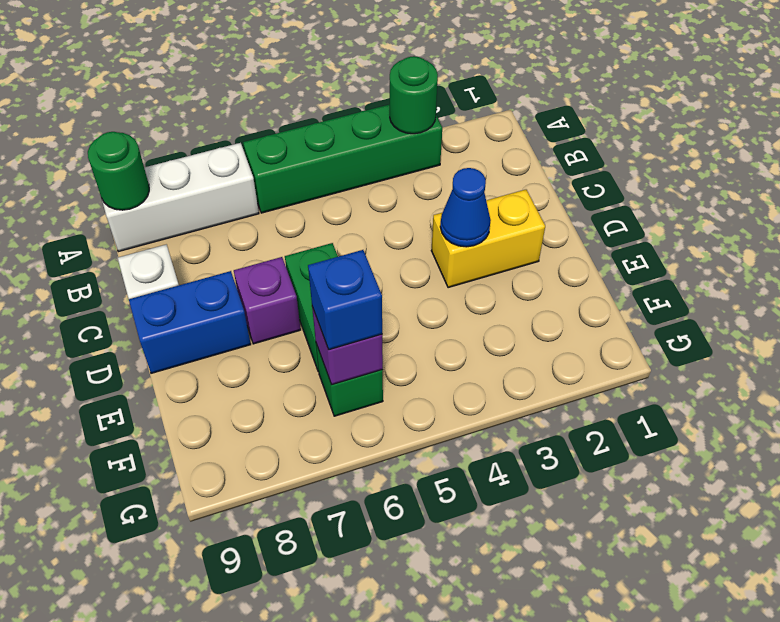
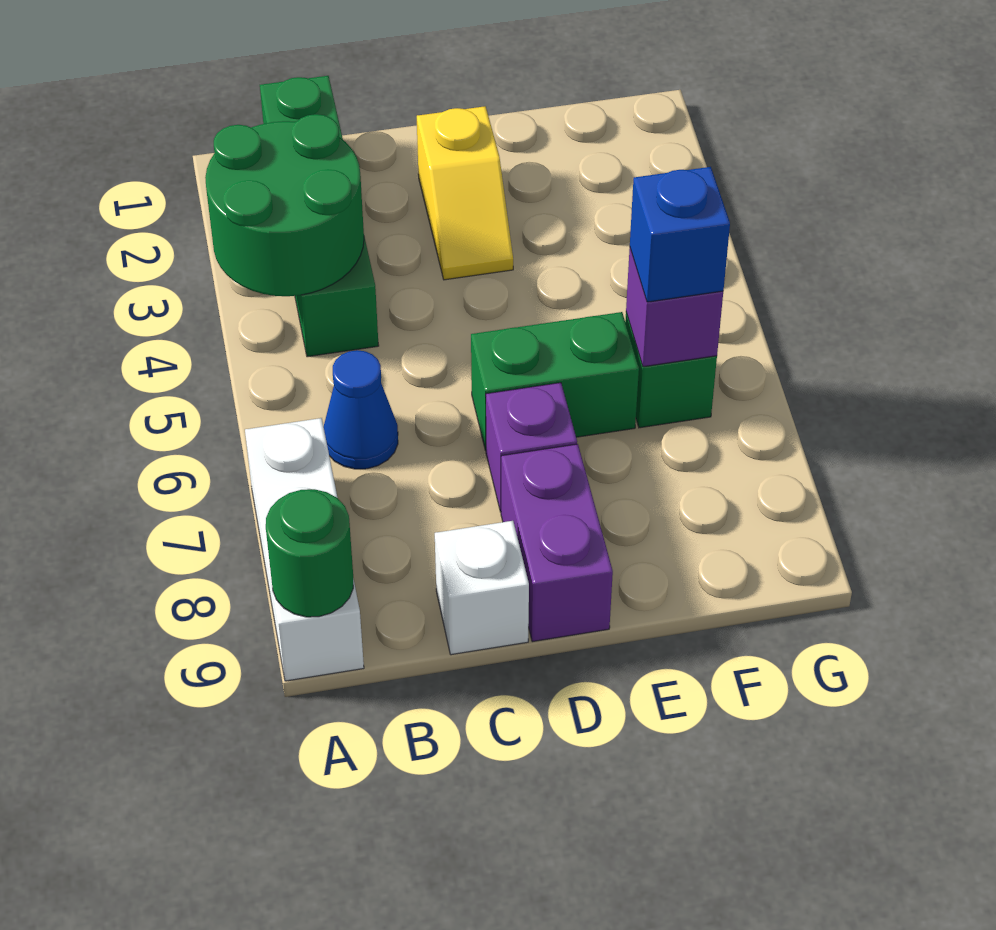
green brick A3:A6 level 1 -> green brick B1:B4 level 1
green round brick A3 level 2 -> green round brick A3:B4 level 2
yellow brick D2:D3 level 1 -> yellow slope D2:D3 level 1 top 2
blue cone D3 level 2 -> blue cone B6 level 1
blue brick D8:D9 level 1 -> purple brick D8:D9 level 1

